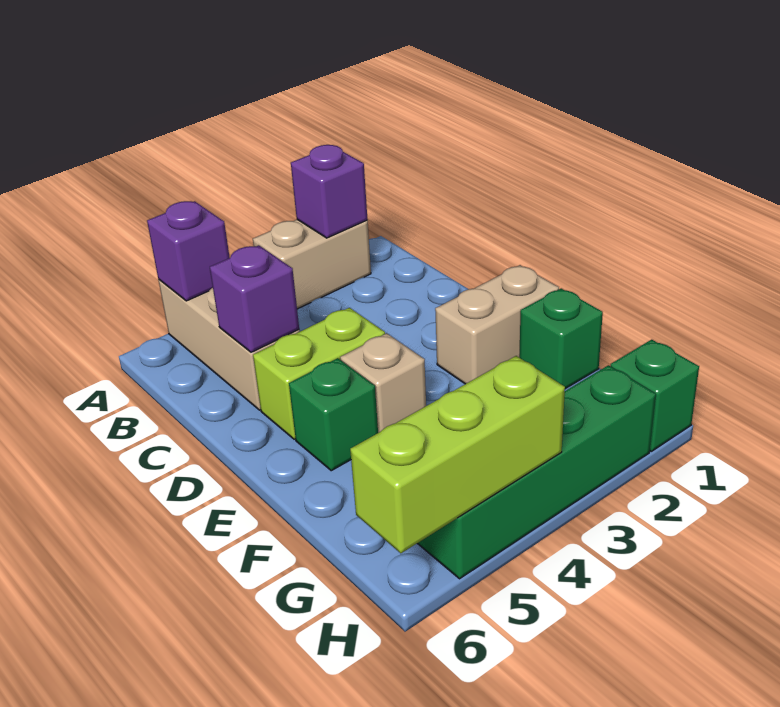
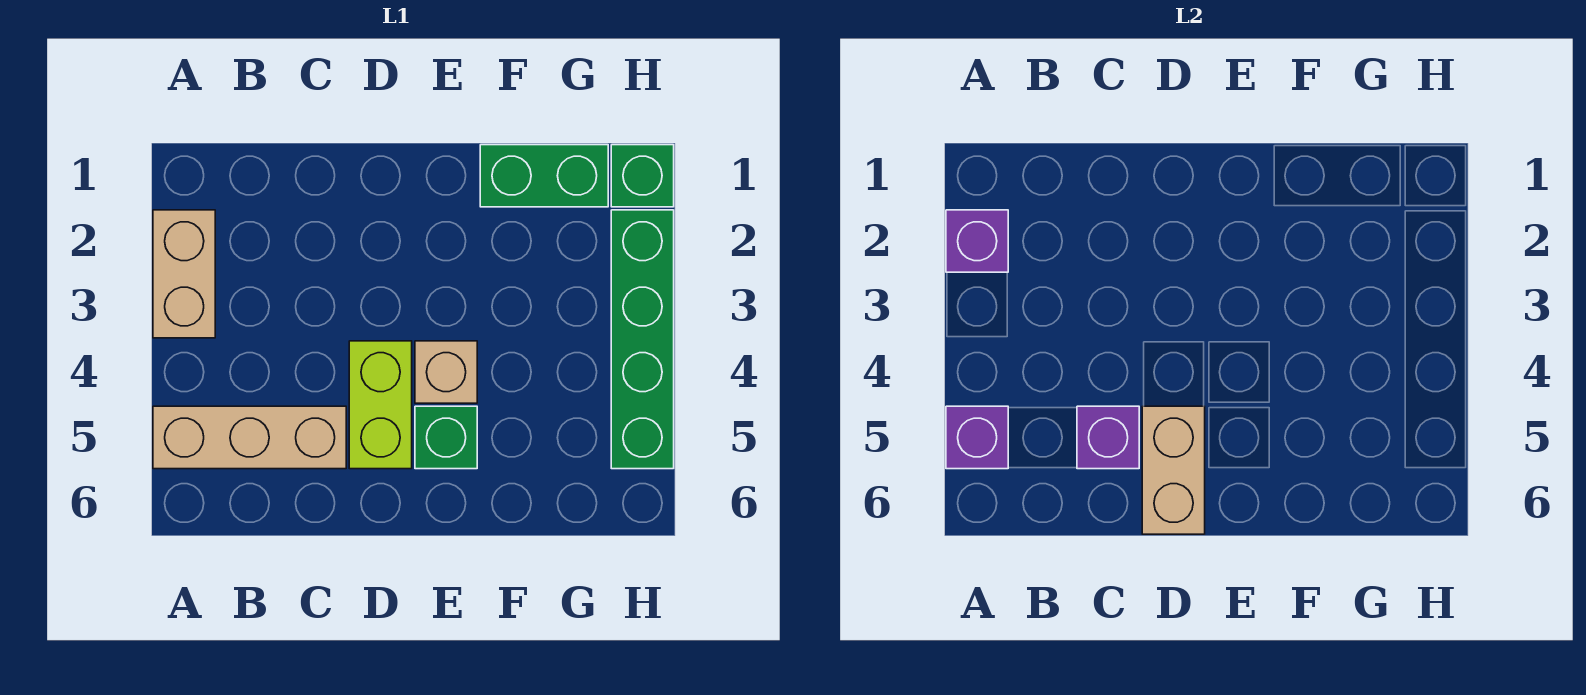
tan brick E1:E2 level 1 -> tan brick D5:D6 level 2
green brick F1 level 1 -> green brick F1:G1 level 1
lime brick H4:H6 level 2 -> none

